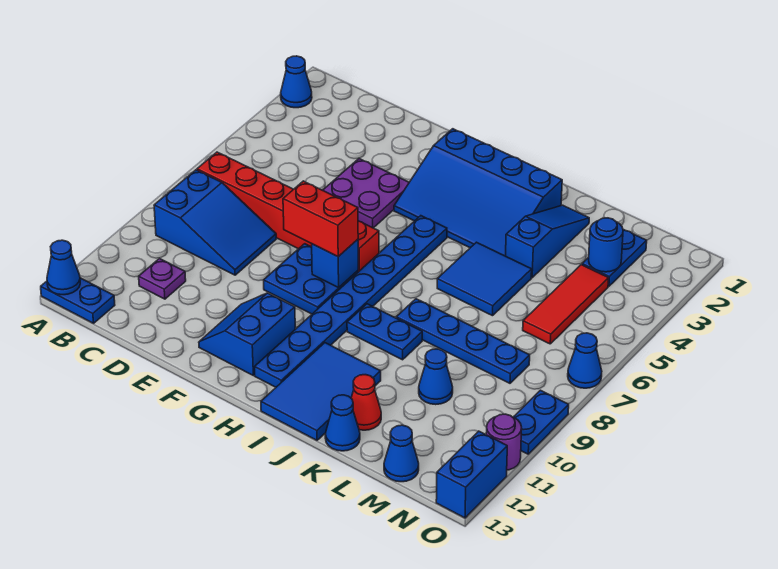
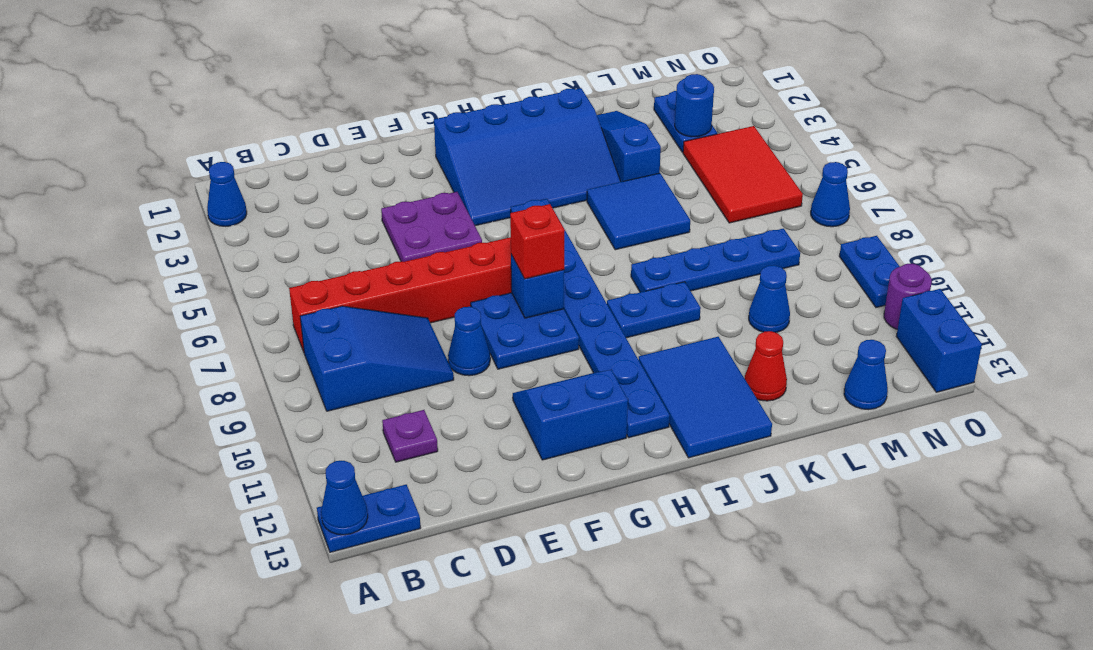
red brick F8:G8 level 3 -> red brick G8 level 3
blue slope F11:G12 level 1 top G -> blue slope F11:G12 level 1 top 12
blue cone K13 level 1 -> blue cone E9 level 1
red tile M4:M6 level 1 -> red tile M4:N6 level 1

